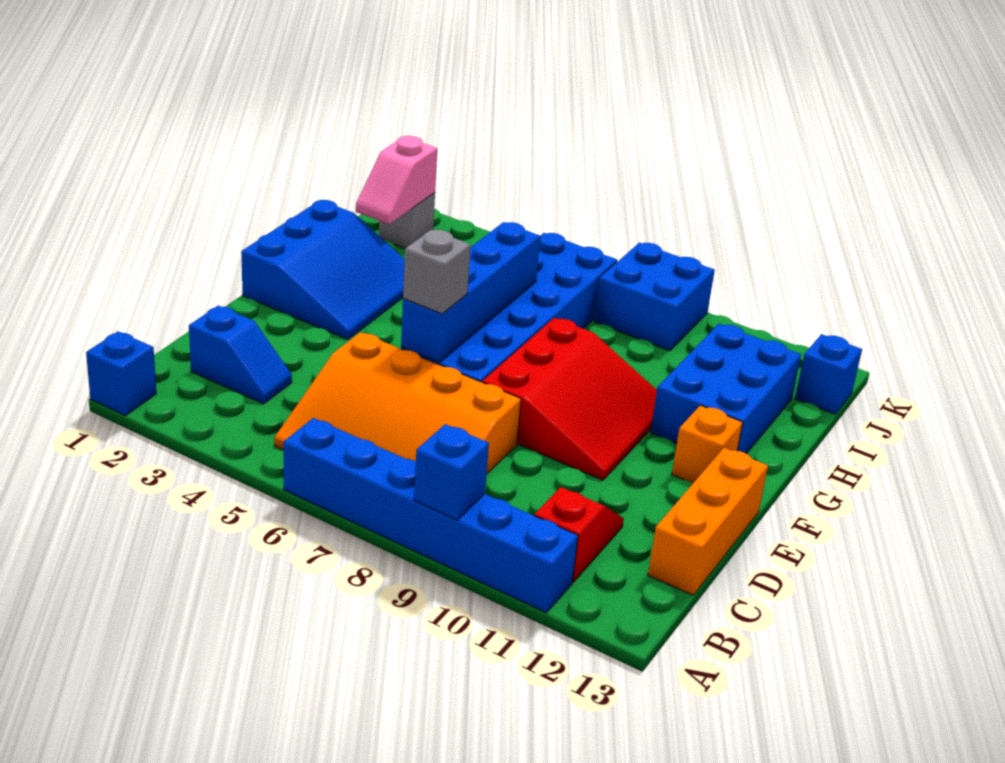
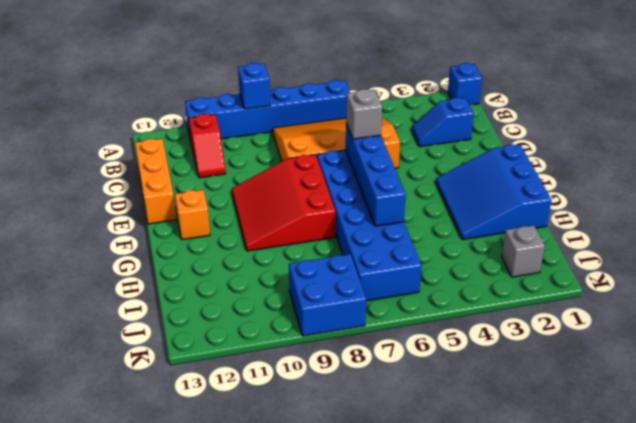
blue brick G11:I12 level 1 -> none
pink slope I2:J2 level 2 top J -> none
blue brick J13 level 1 -> none

